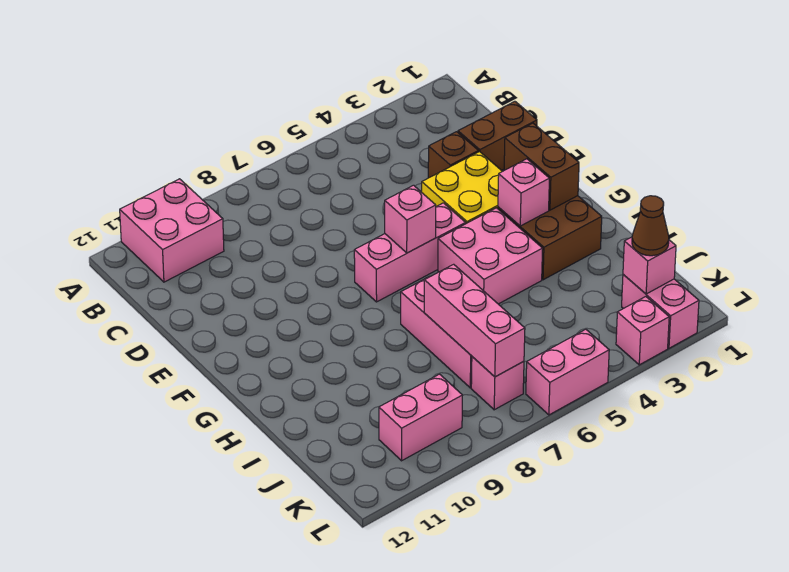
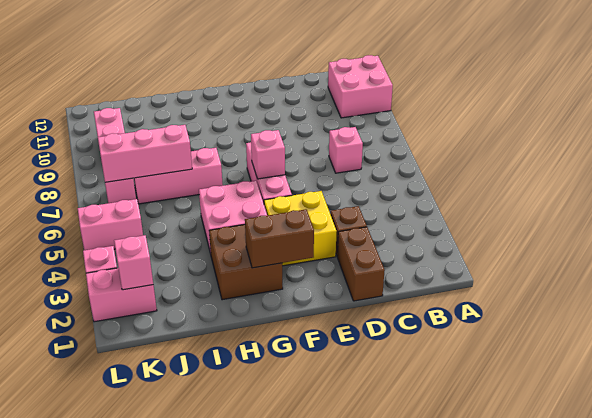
pink brick G3 level 2 -> pink brick C7 level 1
brown cone K2 level 3 -> none
pink brick L5:L6 level 1 -> pink brick K5:L5 level 1

